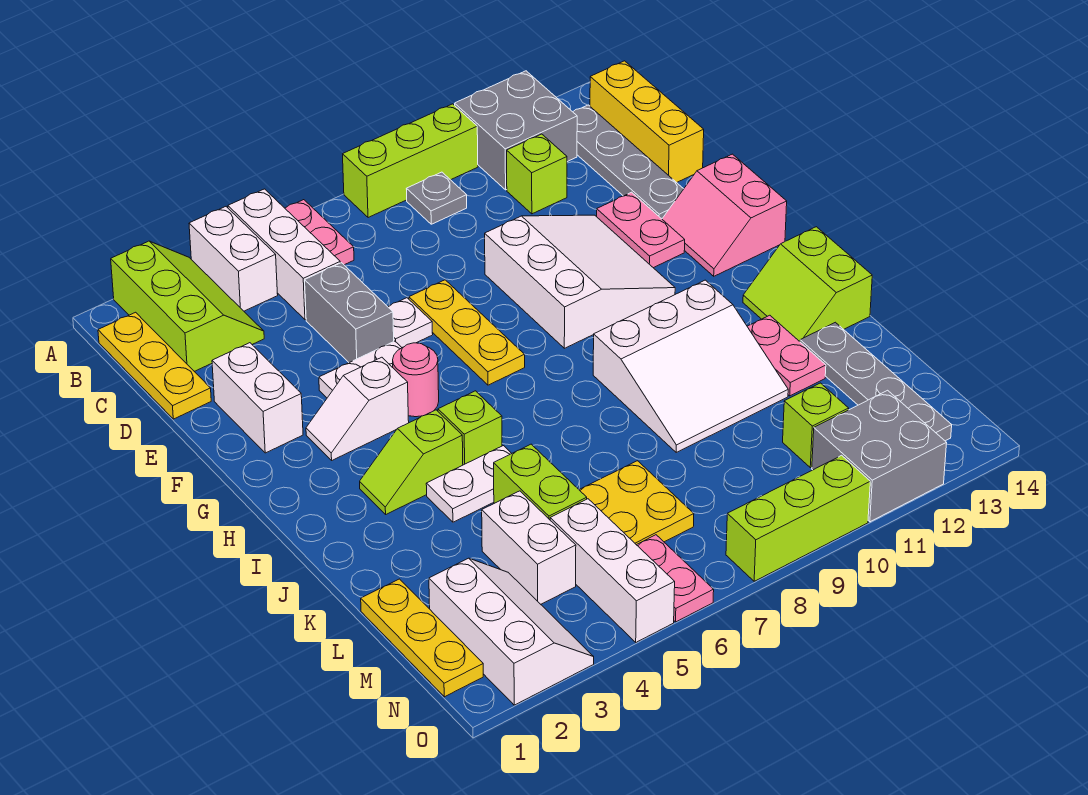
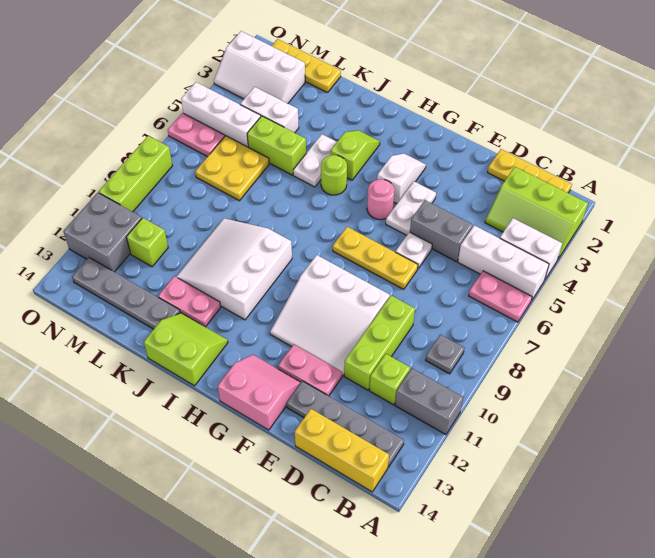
lime brick A8:A10 level 1 -> lime brick D9:D11 level 1
grey brick A11:B12 level 1 -> grey brick A11:B11 level 1
white brick E2:F2 level 1 -> none
lime brick I5 level 1 -> lime round brick I5 level 1

